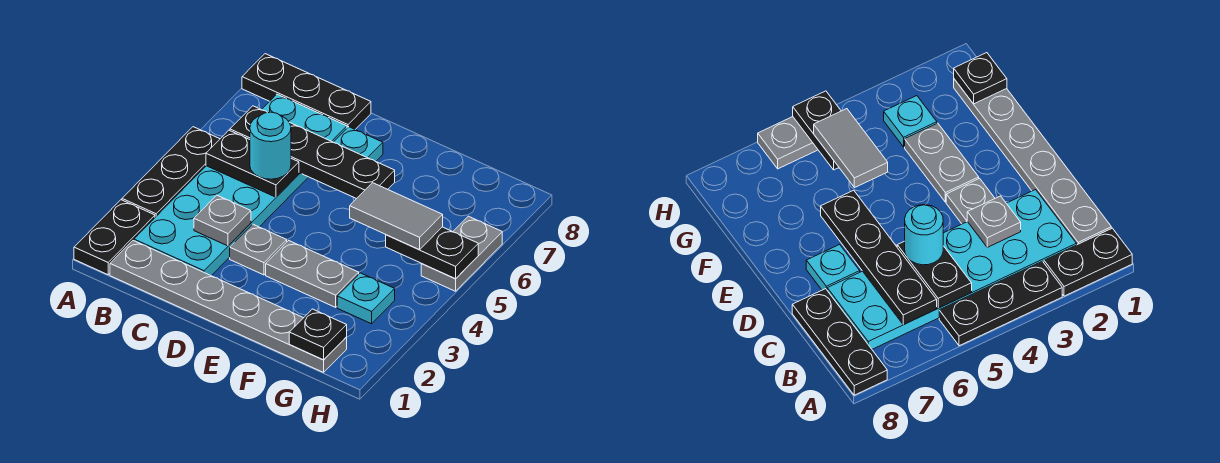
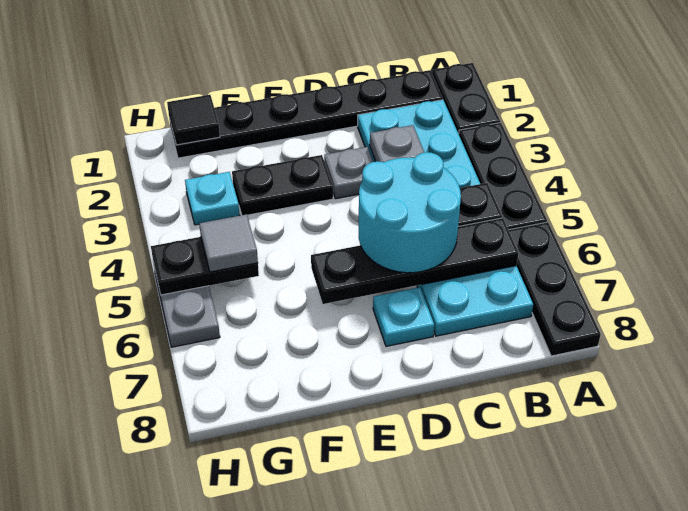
black plate A8:C8 level 1 -> black plate A6:A8 level 1
grey plate B1:G1 level 1 -> black plate B1:G1 level 1
cyan round brick C5 level 3 -> cyan round brick C5:D6 level 3
grey plate E3:F3 level 1 -> black plate E3:F3 level 1
grey tile F5:G5 level 3 -> grey tile G5 level 3
black plate G1 level 2 -> black tile G1 level 2

